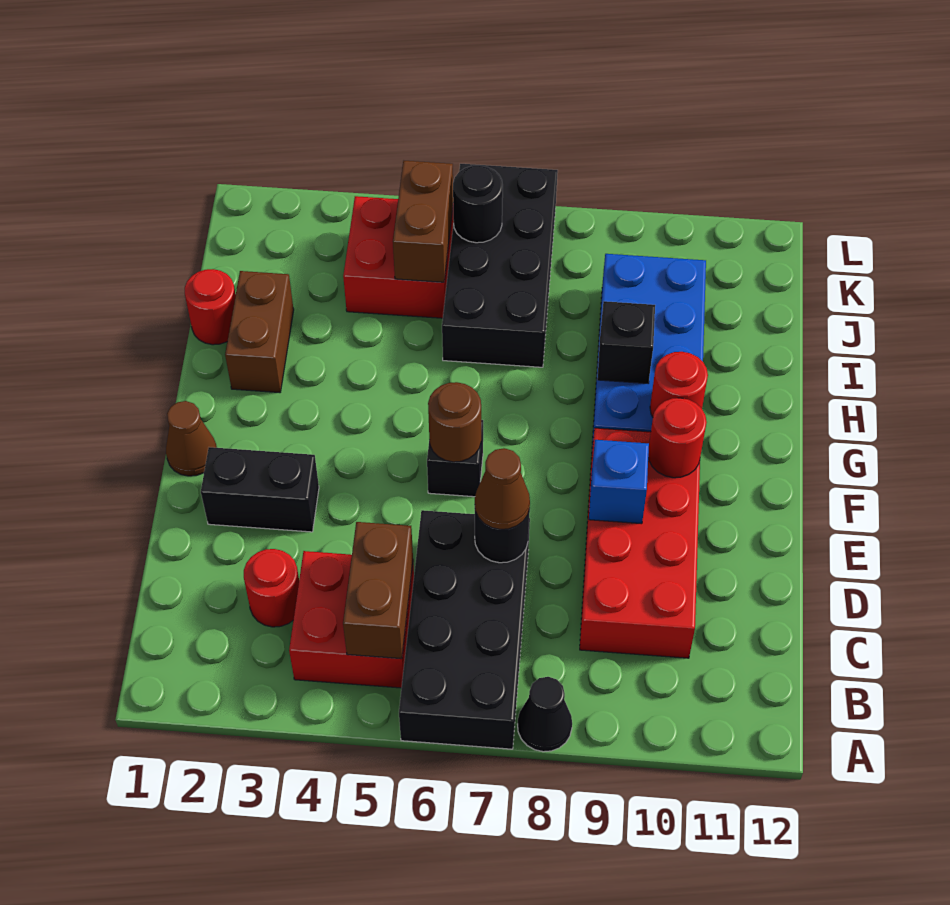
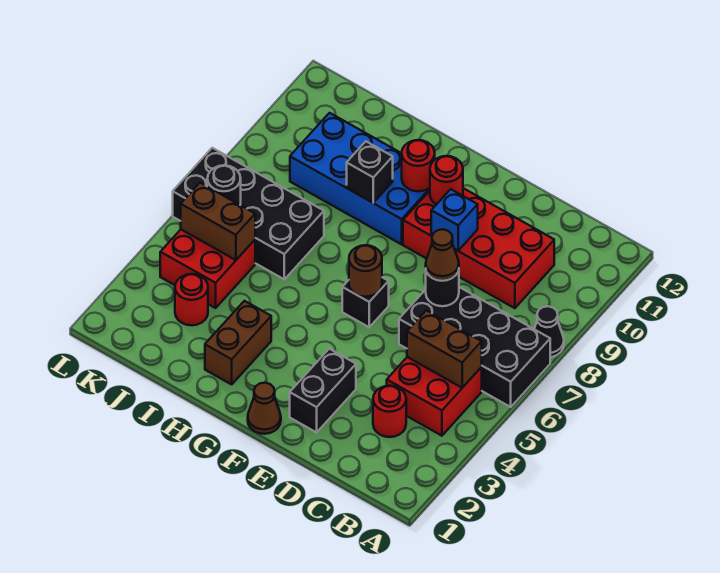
brown brick H2:I2 level 1 -> brown brick H2:H3 level 1
red round brick I1 level 1 -> red round brick J3 level 1

